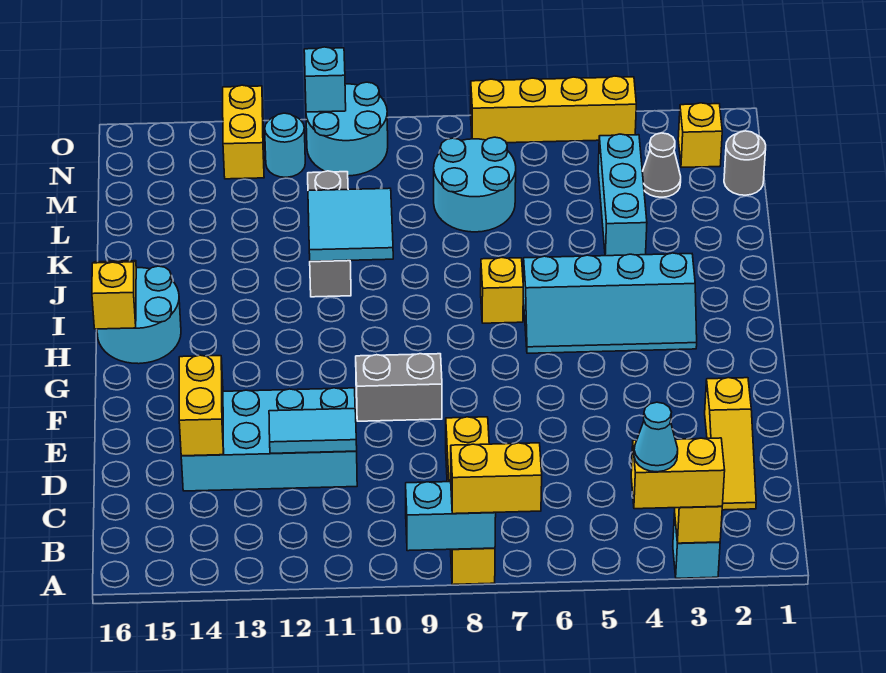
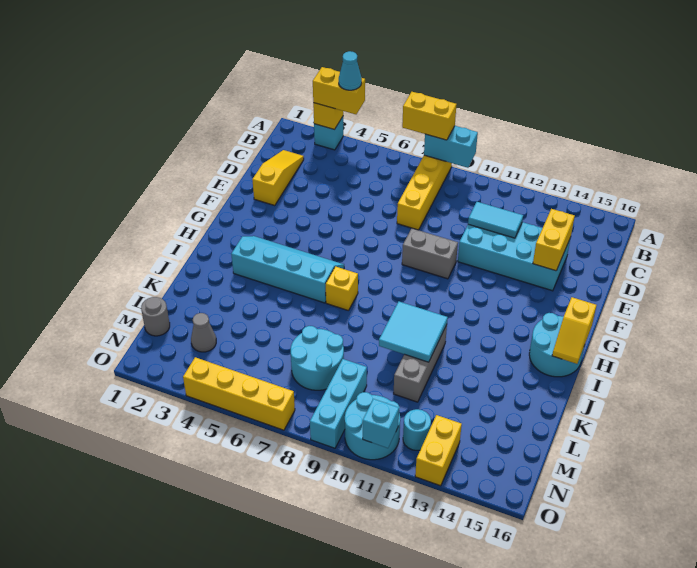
cyan brick K4:M4 level 1 -> cyan brick M9:O9 level 1
yellow brick N2 level 1 -> none

